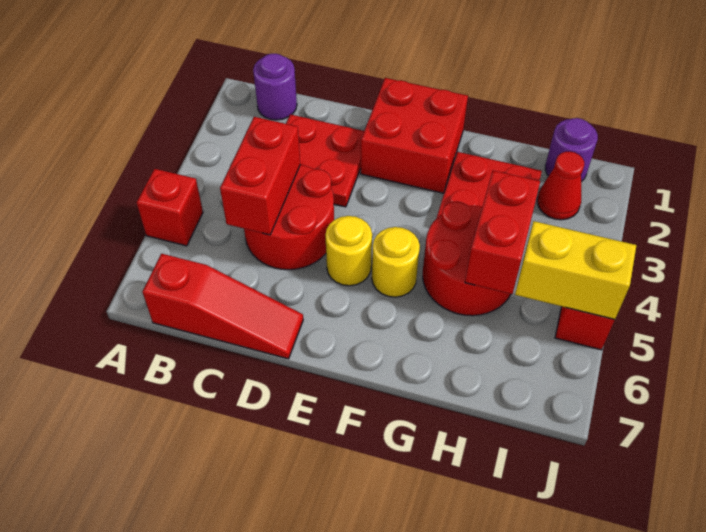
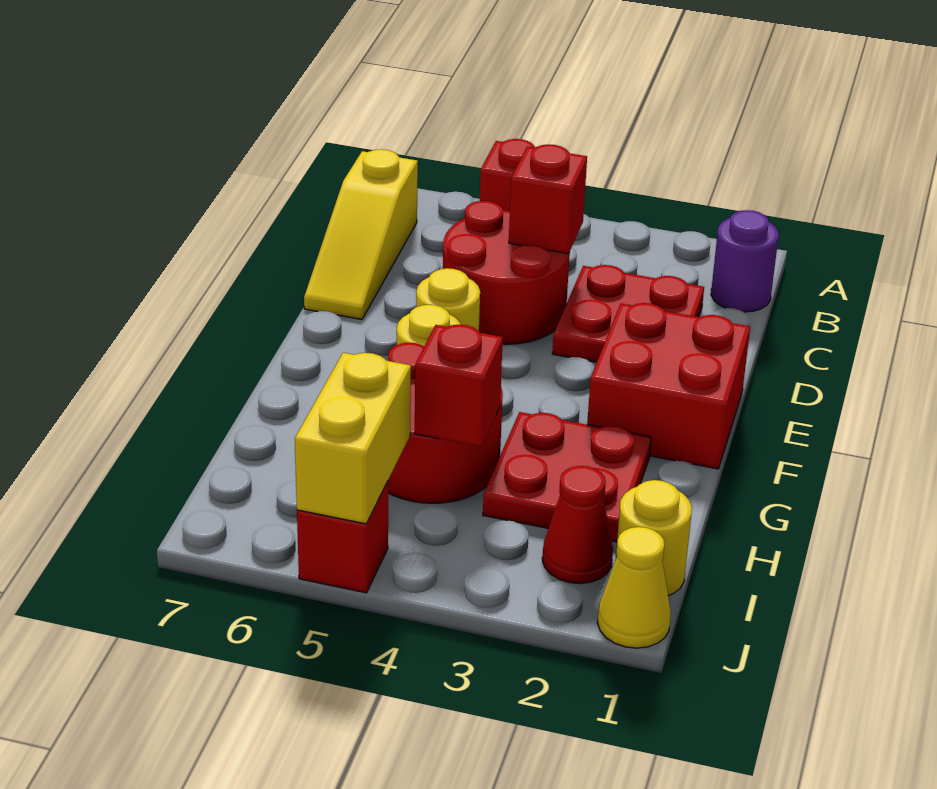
red slope B7:D7 level 1 top B -> yellow slope B7:D7 level 1 top B
red brick C4:C5 level 2 -> red brick C4 level 2
red brick H4:H5 level 2 -> red brick H4 level 2
purple round brick I1 level 1 -> yellow round brick I1 level 1
none -> yellow cone J1 level 1

